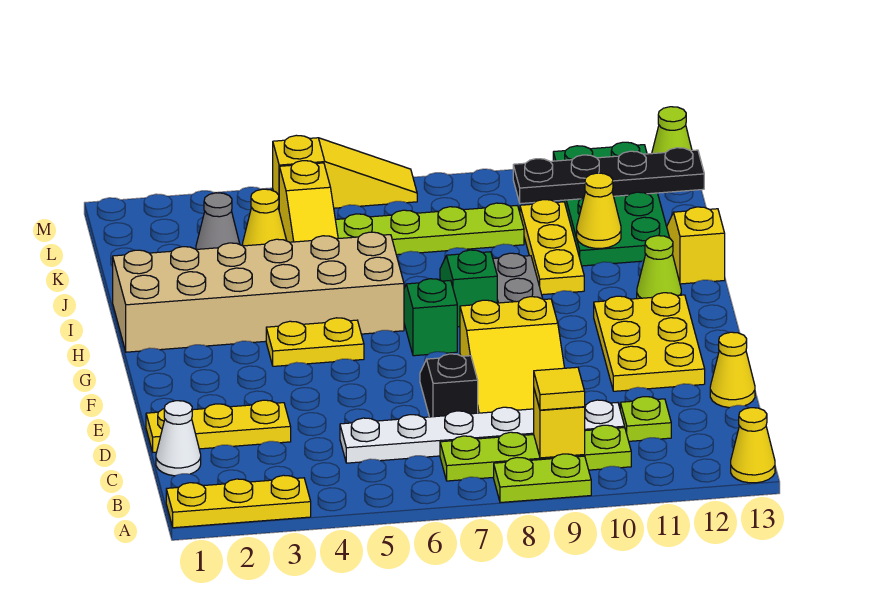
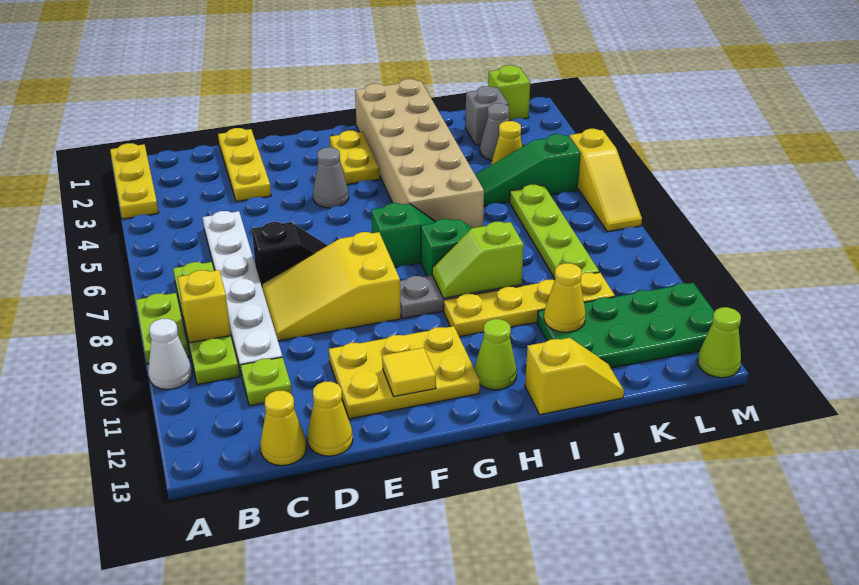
yellow cone A13 level 1 -> yellow cone C13 level 1
yellow tile B9 level 3 -> yellow tile F12 level 2
white cone C1 level 1 -> white cone A10 level 1
none -> grey cone F4 level 1
yellow plate G4:G5 level 1 -> yellow plate G2:G3 level 1
none -> lime slope H9:I9 level 2 top I
yellow plate I10:K10 level 1 -> yellow plate H10:K10 level 1
yellow slope J5:L5 level 1 top L -> green slope J5:L5 level 1 top L
none -> grey brick K2 level 1
none -> lime brick L1 level 1
black plate L10:L13 level 2 -> none

